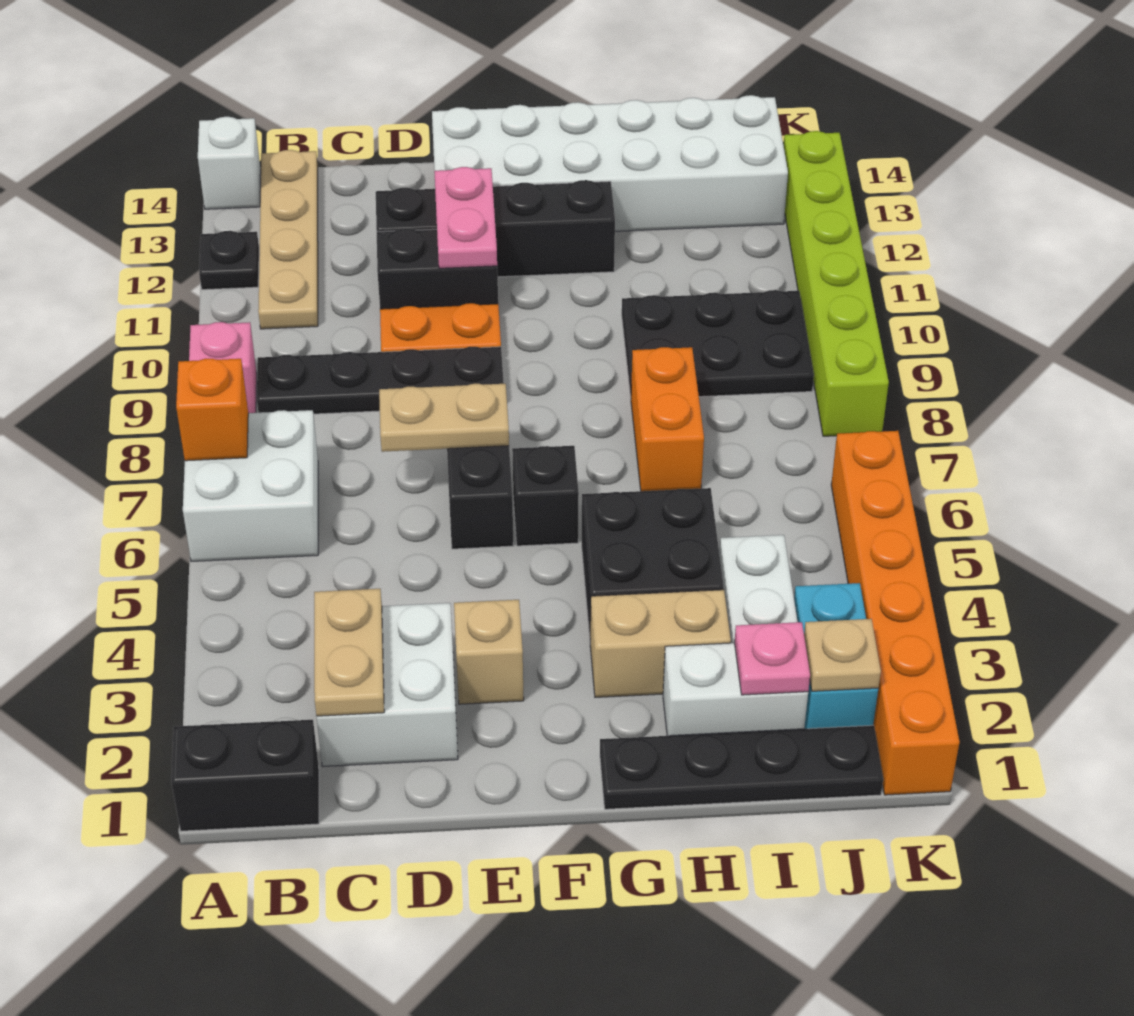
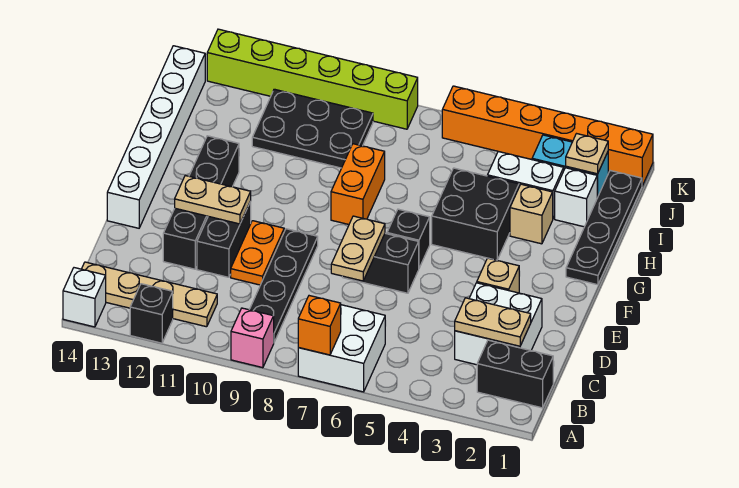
black brick A1:B1 level 1 -> black brick B1:B2 level 1
black plate A12 level 1 -> black brick A12 level 1
pink plate E11:E12 level 2 -> tan plate E11:E12 level 2
white brick E13:J14 level 1 -> white brick E14:J14 level 1
tan brick G3:H3 level 1 -> tan brick H3 level 1
white brick H2:I2 level 1 -> white brick I2 level 1
orange brick H7:H8 level 1 -> orange brick G8:H8 level 1
black plate H9:J10 level 1 -> black plate I9:J11 level 1
pink plate I2 level 2 -> none

